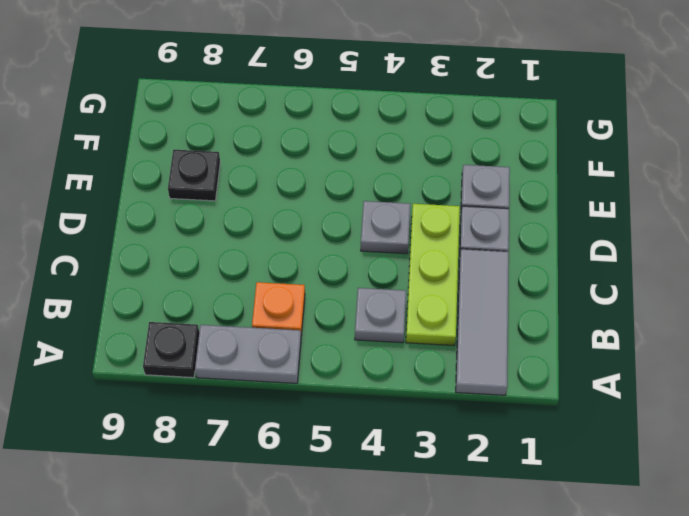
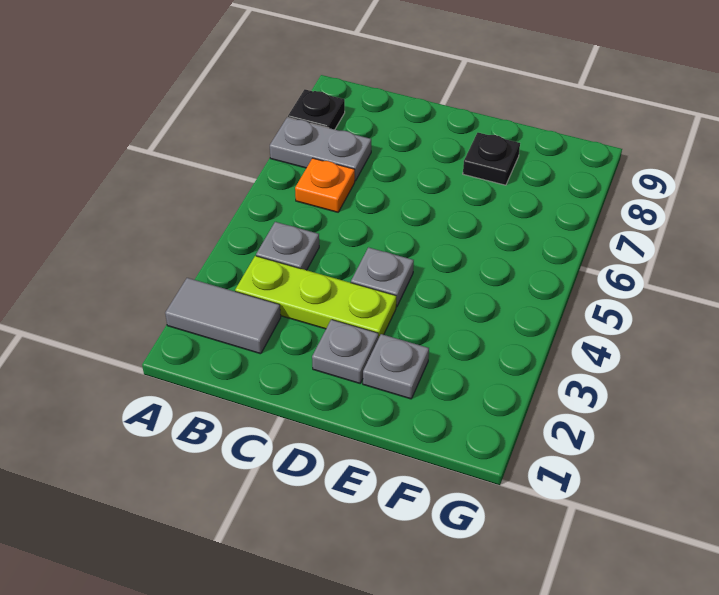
grey tile A2:C2 level 1 -> grey tile A2:B2 level 1
grey plate A6:A7 level 1 -> grey plate A7:B7 level 1

